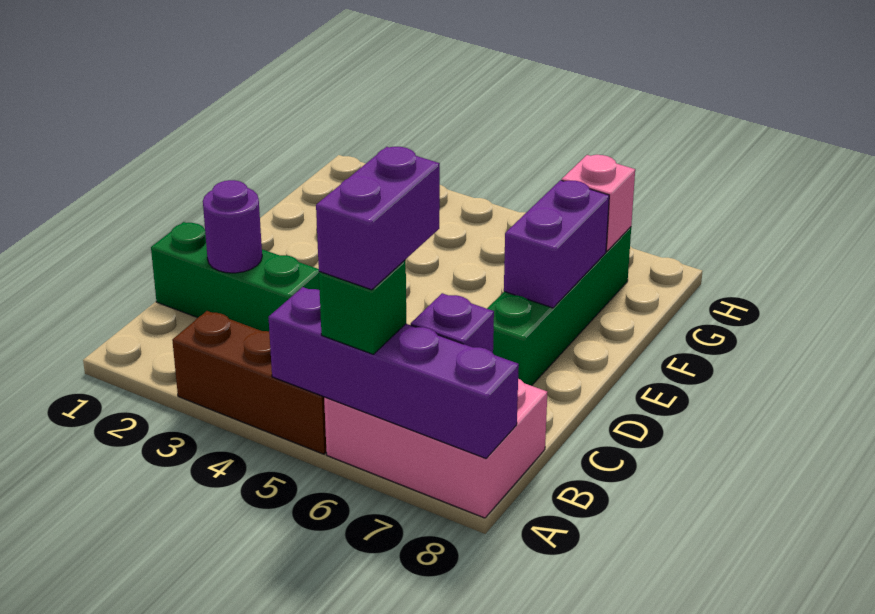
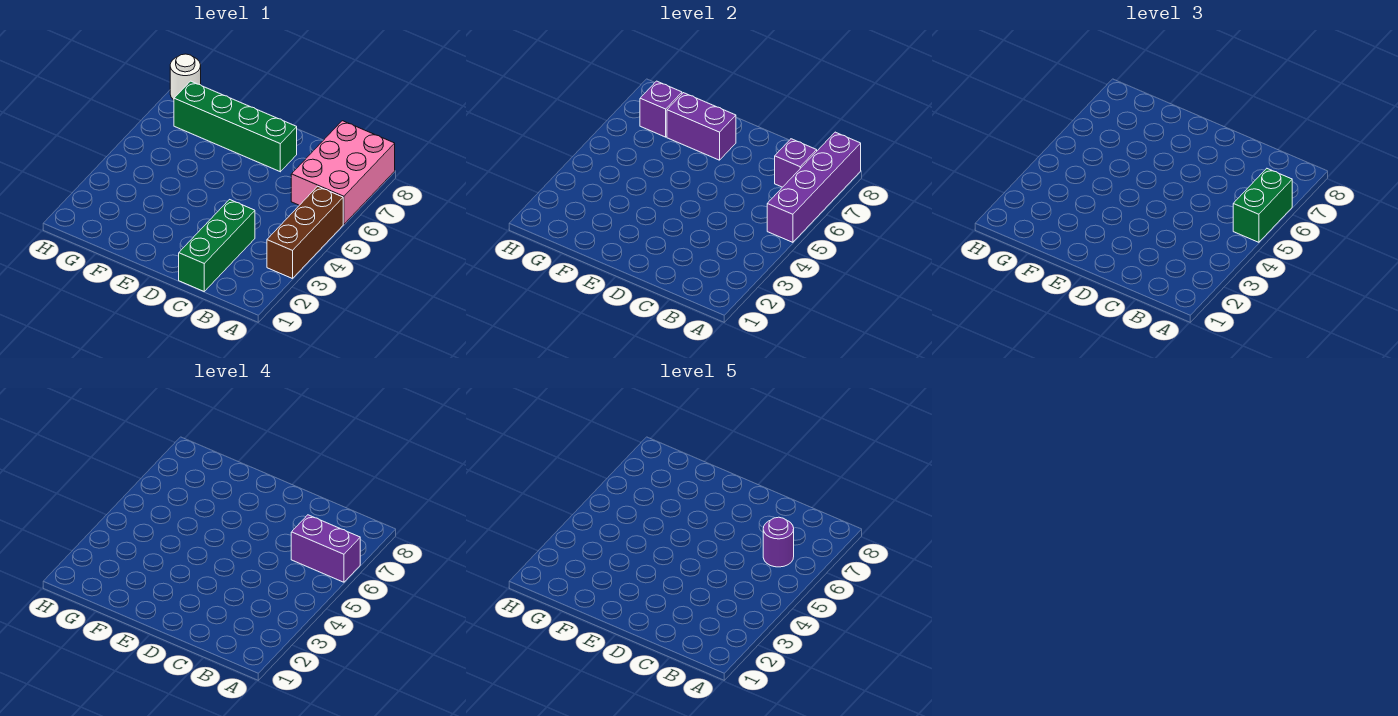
green brick A6 level 3 -> green brick A5:A6 level 3
purple round brick C2 level 2 -> purple round brick B6 level 5
pink brick G7 level 2 -> purple brick G7 level 2
none -> white round brick H8 level 1

